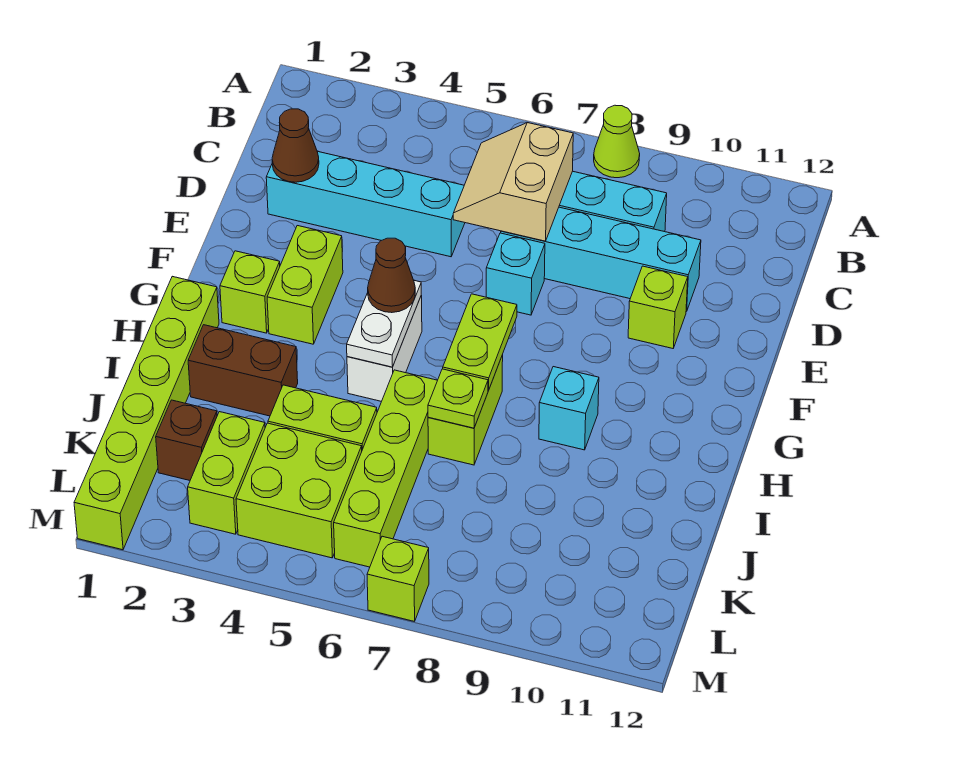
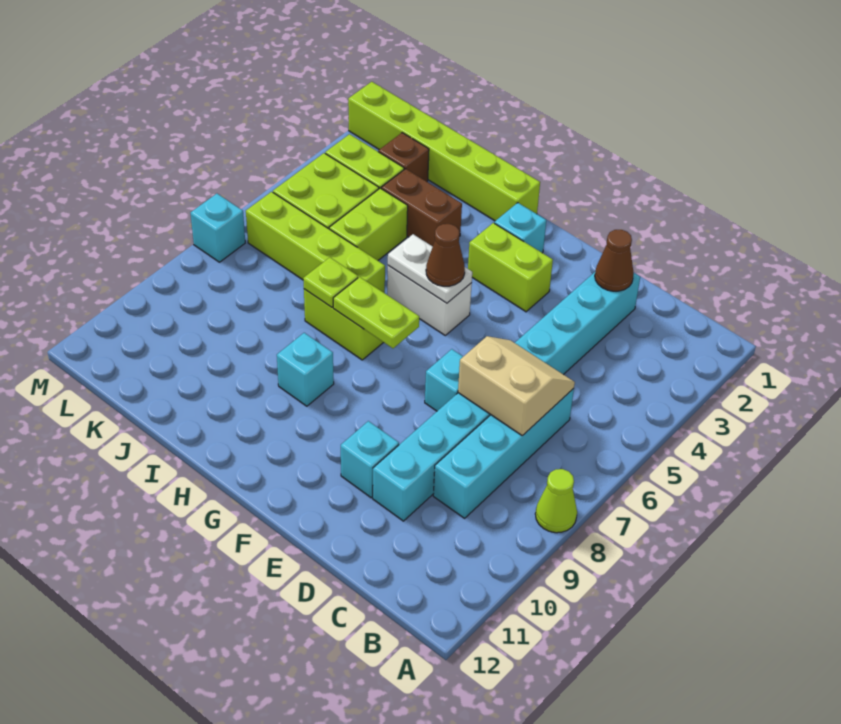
lime brick E10 level 1 -> cyan brick E10 level 1
lime brick G2 level 1 -> cyan brick G2 level 1
brown brick I2:I3 level 1 -> brown brick I3:J3 level 1
lime brick M7 level 1 -> cyan brick M7 level 1

